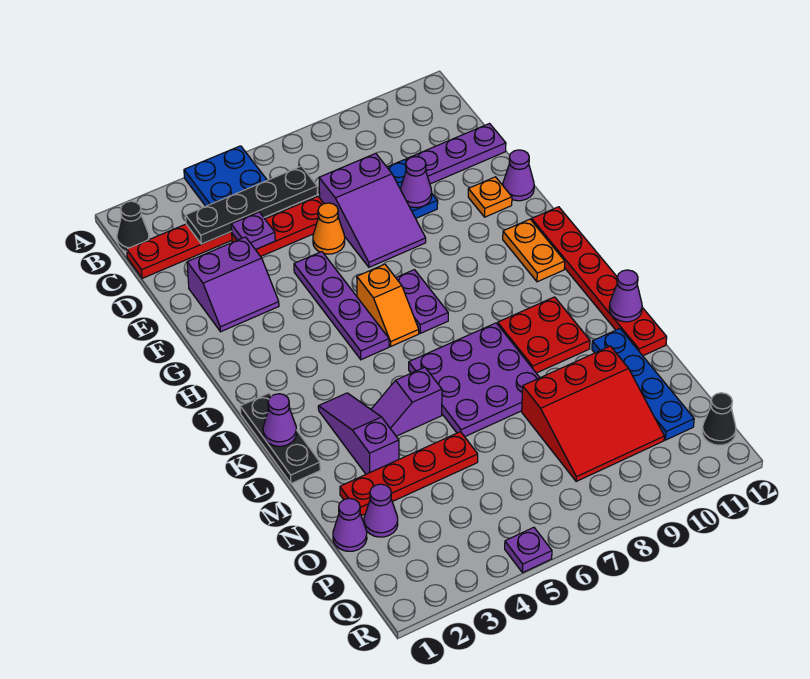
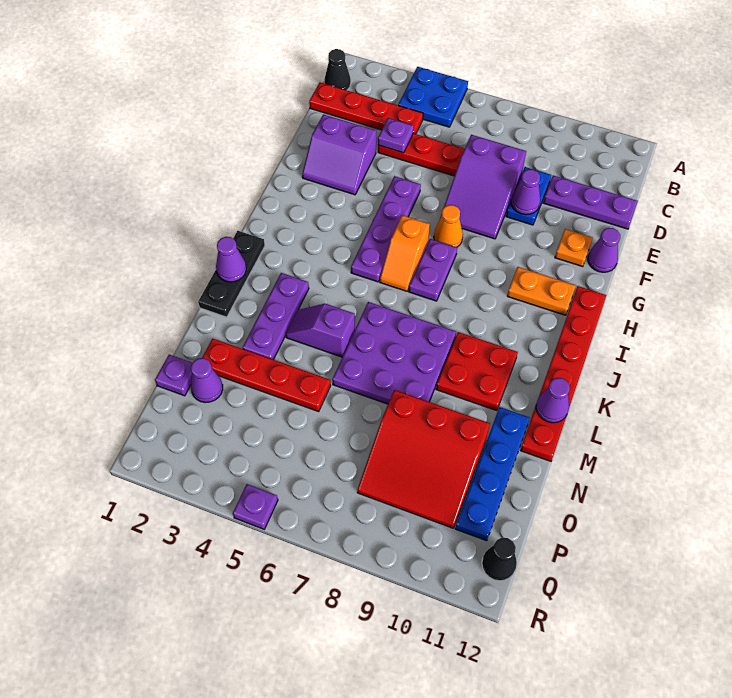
black plate C3:C6 level 2 -> none
orange cone E6 level 1 -> orange cone G7 level 1
orange plate H11:I11 level 1 -> orange plate H10:H11 level 1
purple slope K3:M3 level 1 top M -> purple plate K3:M3 level 1
purple cone O1 level 1 -> purple plate O1 level 1

